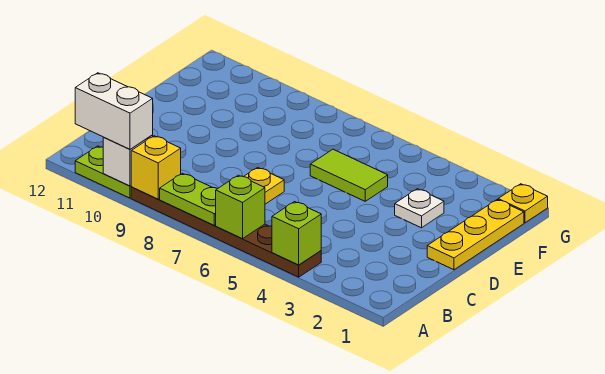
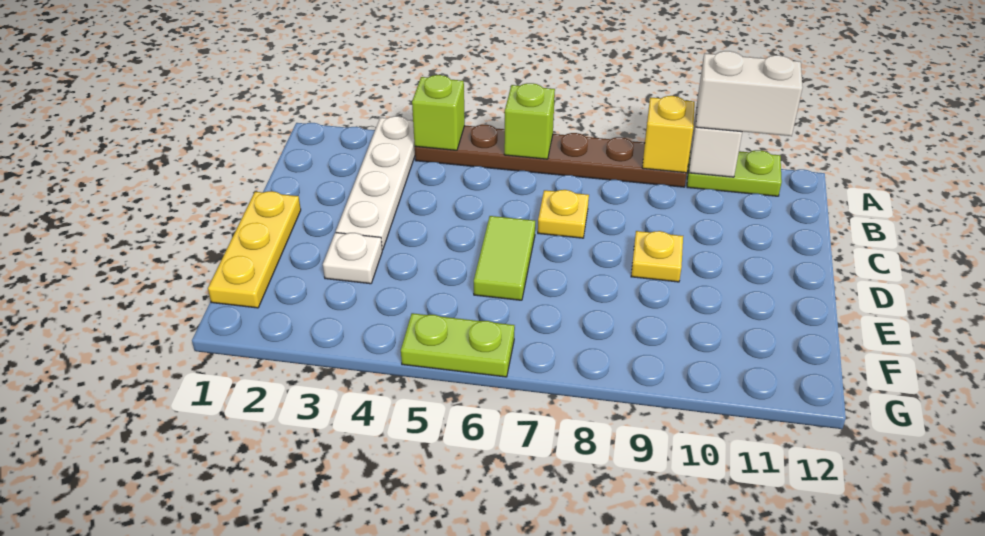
none -> white plate A3:D3 level 1
lime plate A7:A8 level 2 -> lime plate G5:G6 level 1
lime tile E5:E6 level 1 -> lime tile D6:E6 level 1
yellow plate G1 level 1 -> yellow plate D9 level 1

